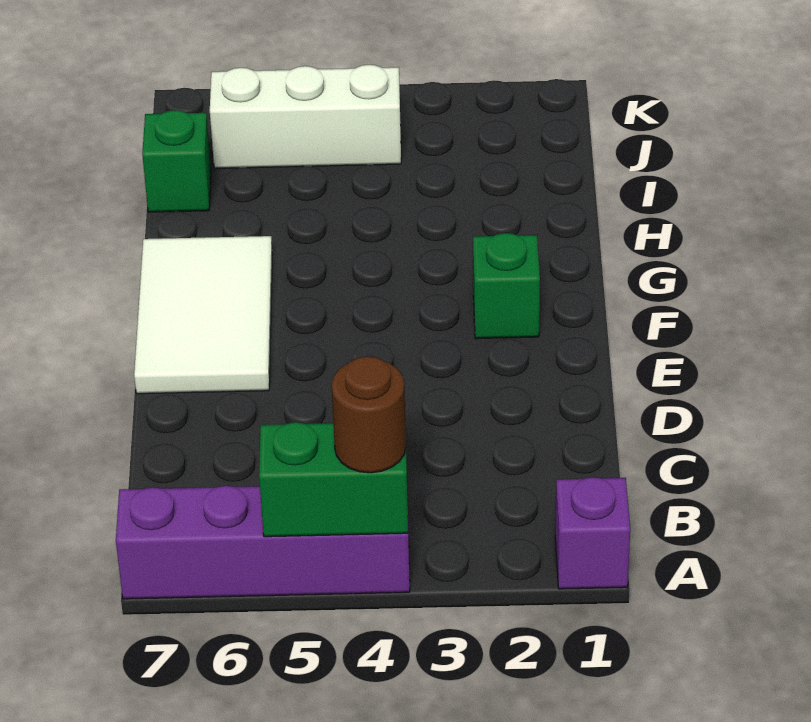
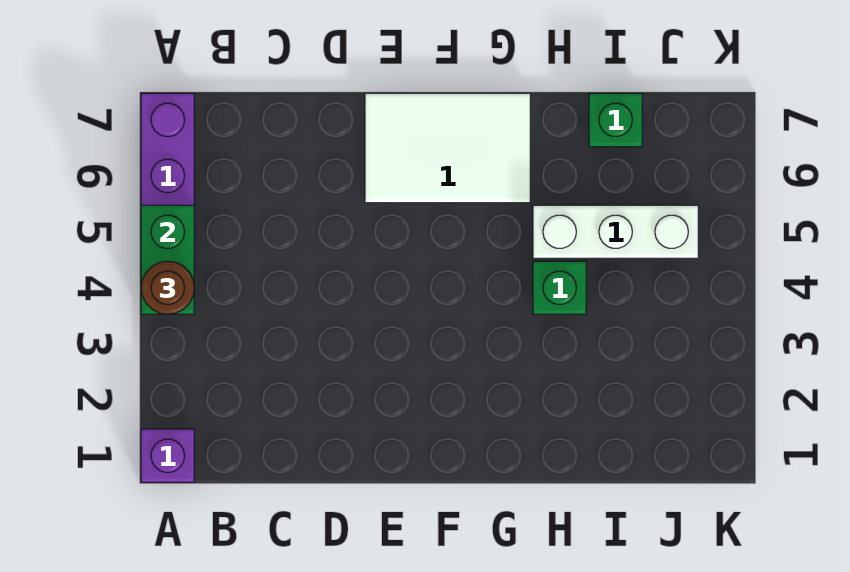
green brick F2 level 1 -> green brick H4 level 1
white brick J4:J6 level 1 -> white brick H5:J5 level 1

